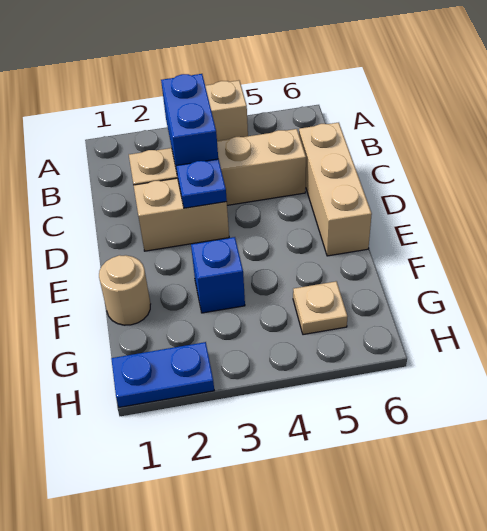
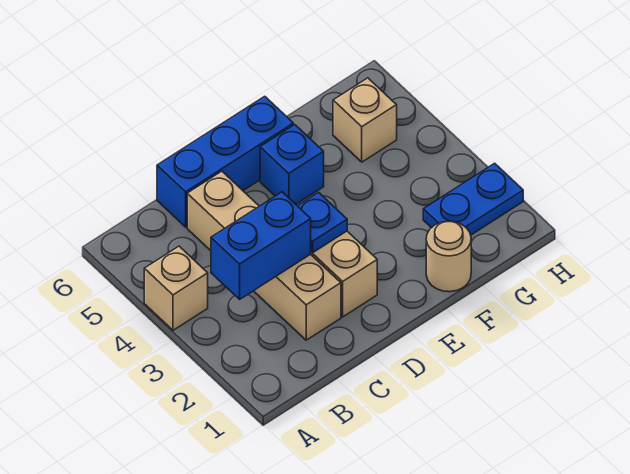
tan brick C6:E6 level 1 -> blue brick C6:E6 level 1
blue brick F3 level 1 -> blue brick E5 level 1
tan plate G5 level 1 -> tan brick G5 level 1
blue plate H1:H2 level 1 -> blue plate G2:H2 level 1

